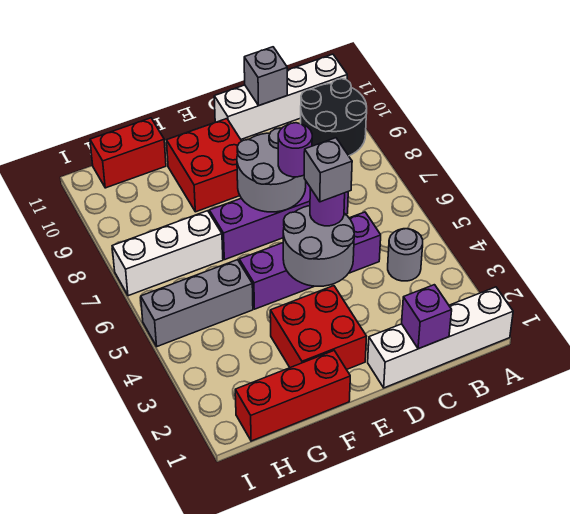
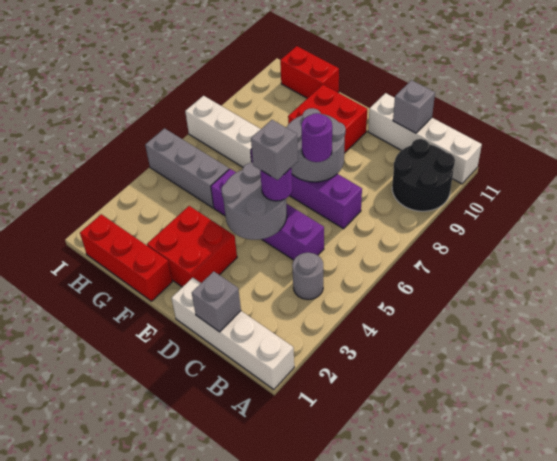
purple brick C1 level 2 -> grey brick C1 level 2

